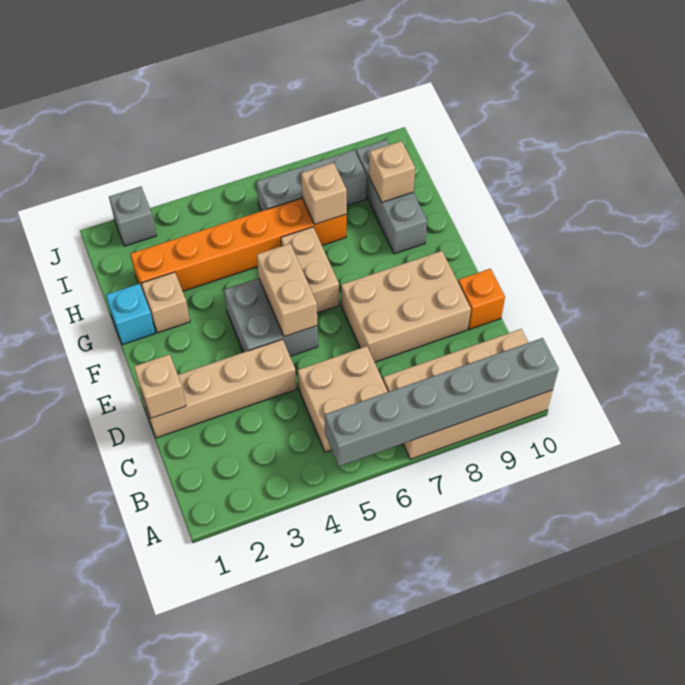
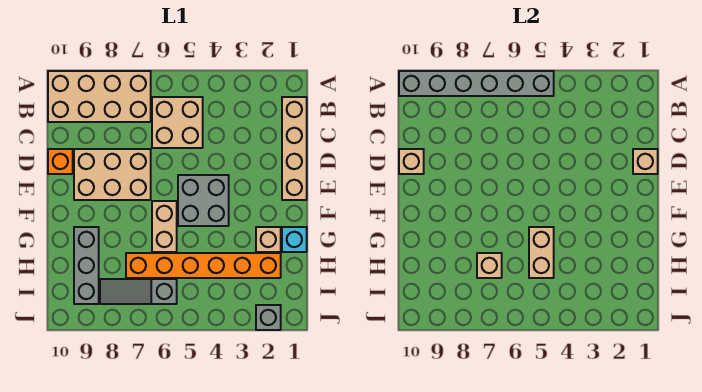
tan brick D1:D4 level 1 -> tan brick B1:E1 level 1
tan brick E5:F5 level 2 -> tan brick G5:H5 level 2
tan brick H9 level 2 -> tan brick D10 level 2
grey brick I6:I8 level 1 -> grey slope I6:I8 level 1 top 6

